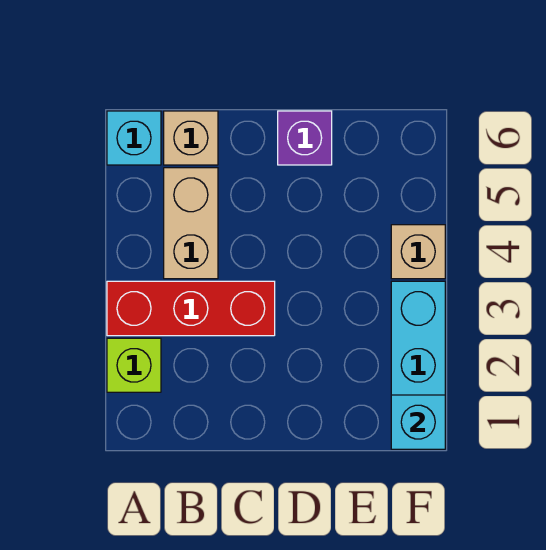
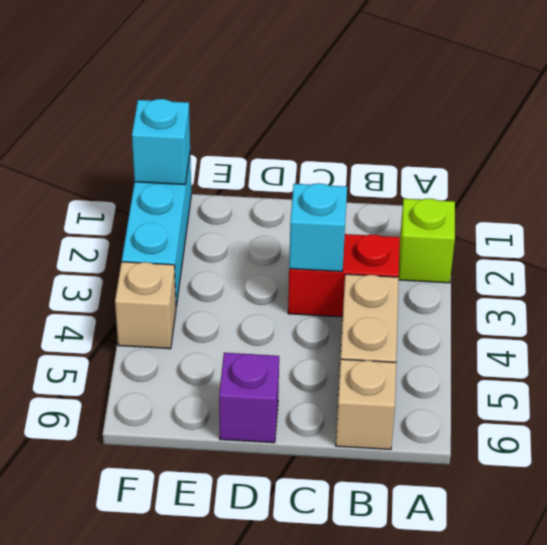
red brick A3:C3 level 1 -> red brick B3:C3 level 1
cyan brick A6 level 1 -> cyan brick C3 level 2

